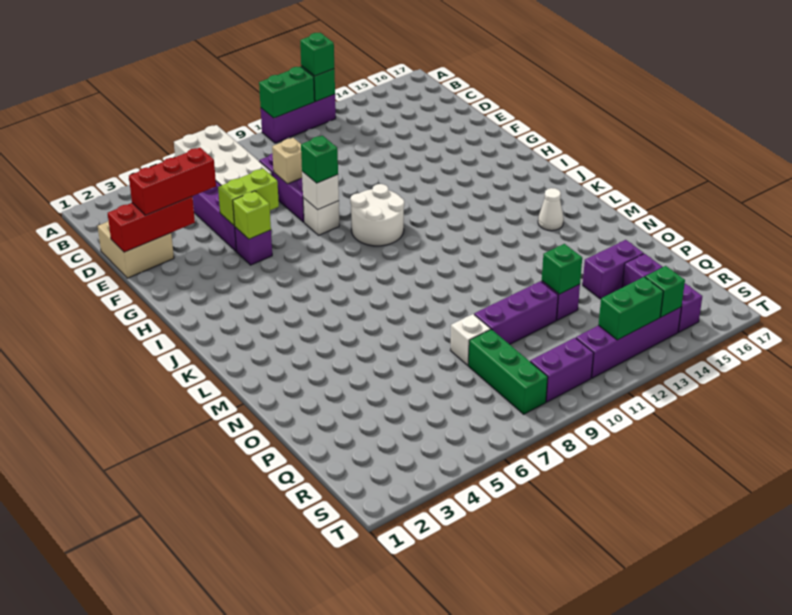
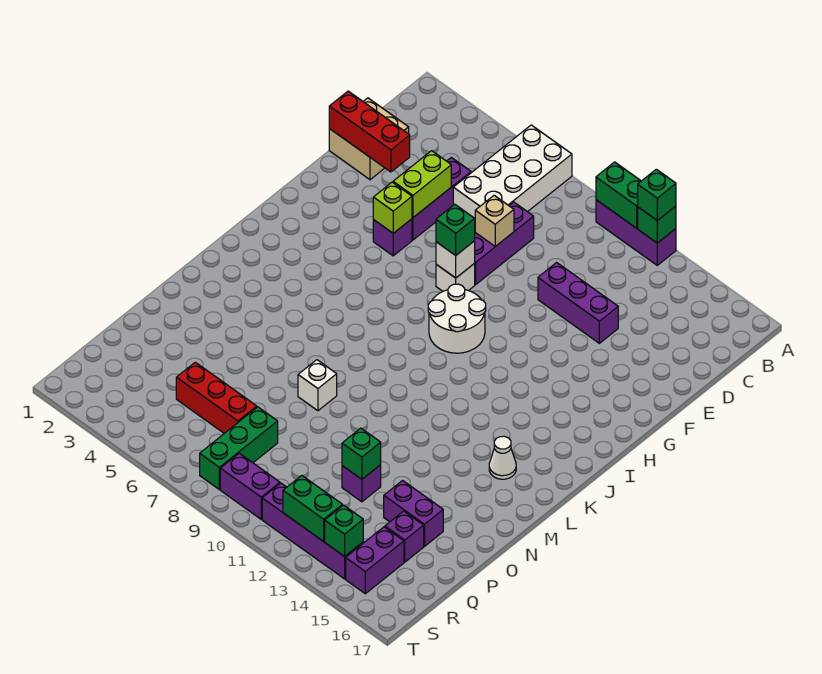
red brick E2:E4 level 3 -> red brick Q5:Q7 level 1
lime brick F5:F6 level 2 -> lime brick E5:F5 level 2
white brick P8 level 1 -> white brick N8 level 1
purple brick P9:P11 level 1 -> purple brick E11:E13 level 1

